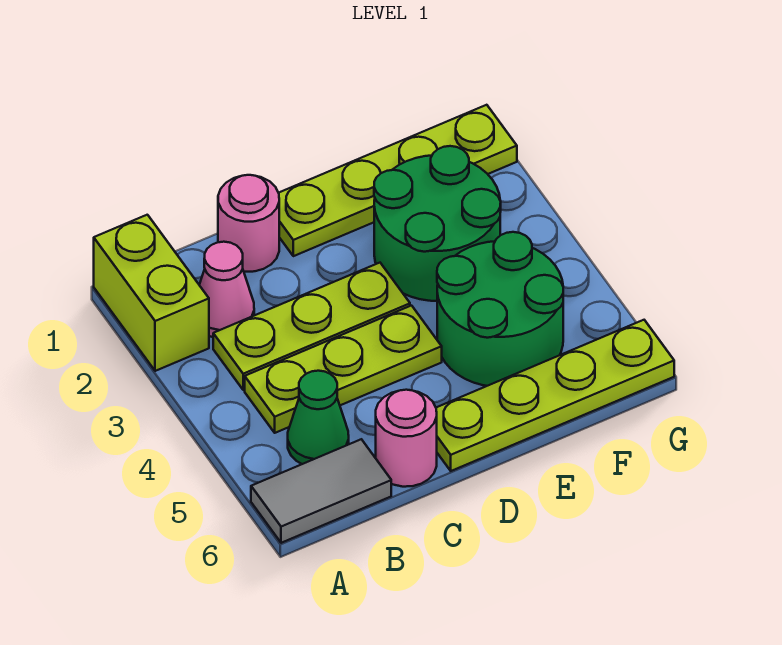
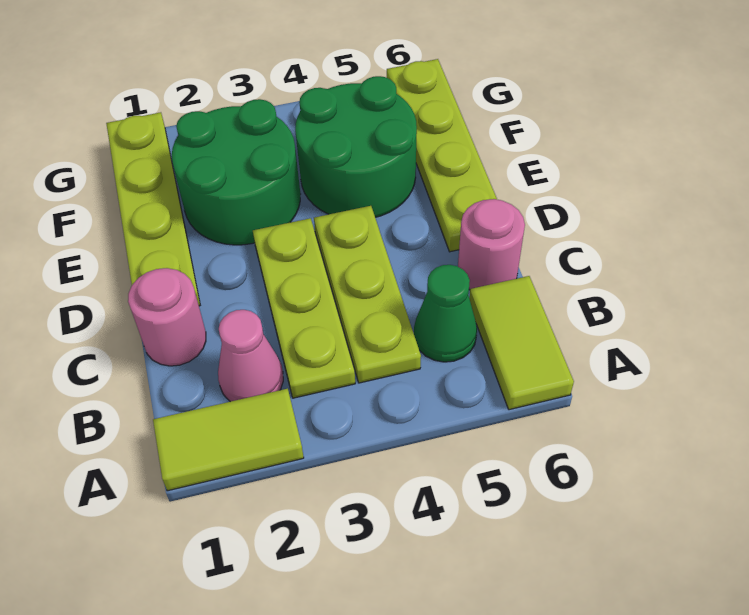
lime brick A1:A2 level 1 -> lime tile A1:A2 level 1
grey tile A6:B6 level 1 -> lime tile A6:B6 level 1

